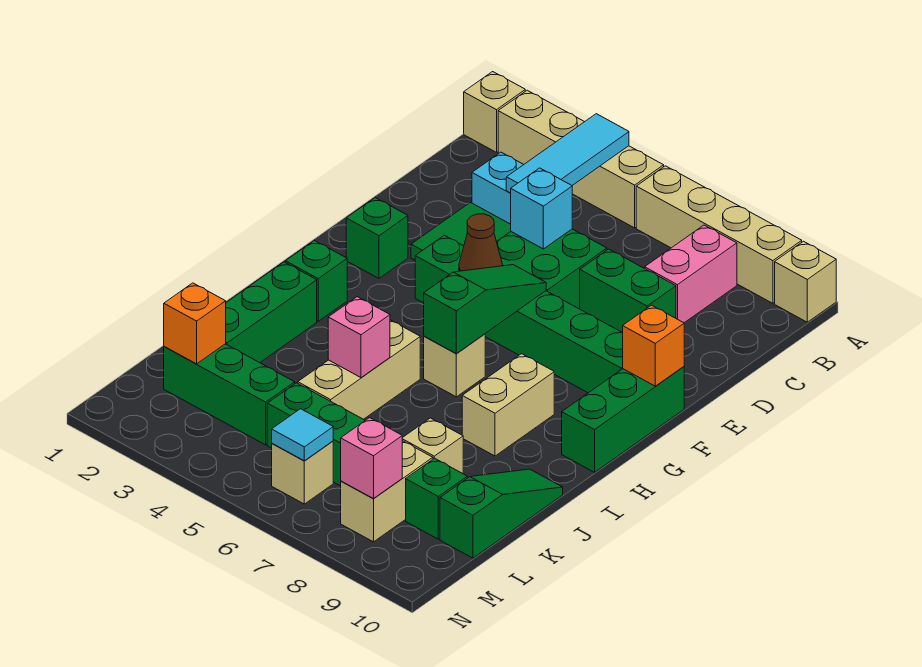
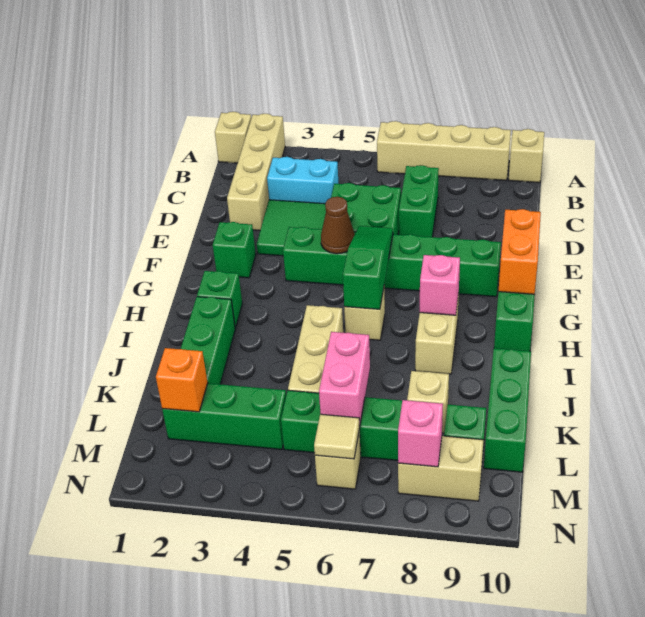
tan brick A2:A5 level 1 -> tan brick A2:D2 level 1
cyan tile A4:C4 level 2 -> none
pink brick B8:C8 level 1 -> pink brick K6:L6 level 2
cyan brick D5 level 2 -> none
green brick D7:D8 level 1 -> green brick C7:D7 level 1
orange brick F10 level 2 -> orange brick F10:G10 level 2
pink brick J5 level 2 -> pink brick H8 level 2
green slope J10:L10 level 1 top L -> green brick J10:L10 level 1
tan brick L8:M8 level 1 -> tan brick M8:M9 level 1
cyan tile M6 level 2 -> tan tile M6 level 2

